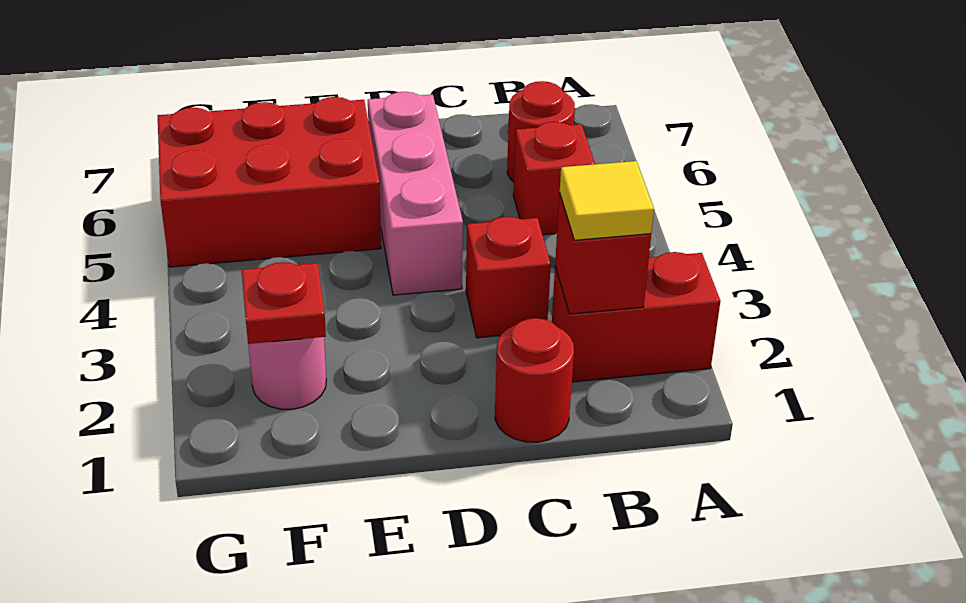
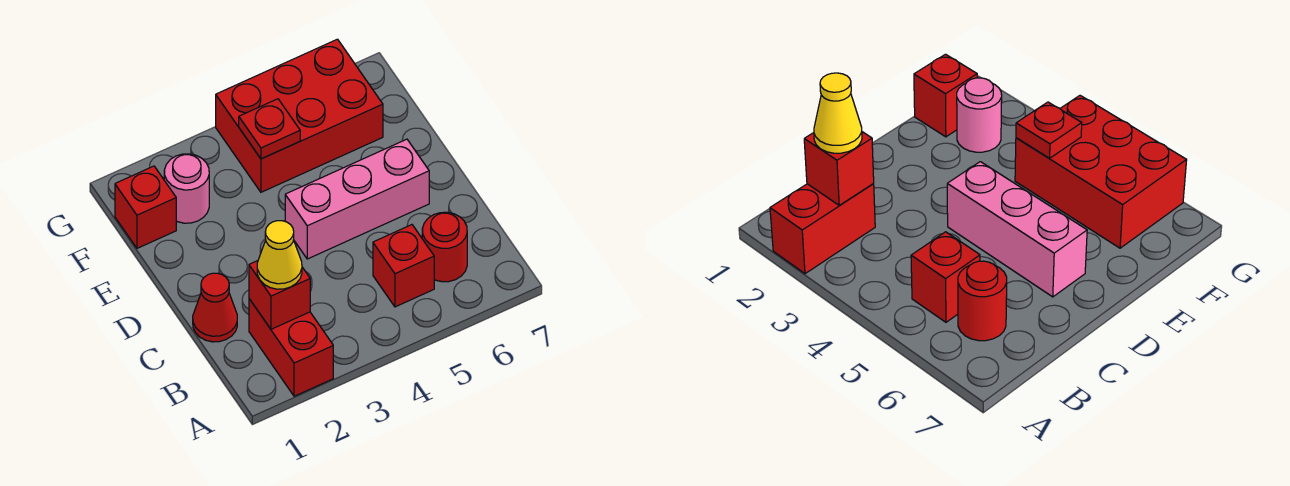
yellow tile B2 level 3 -> yellow cone B2 level 3
red round brick C1 level 1 -> red cone C1 level 1
red brick C3 level 1 -> red brick F1 level 1
red brick E5:G6 level 1 -> red brick F4:G6 level 1
red plate F2 level 2 -> red plate F4 level 2

